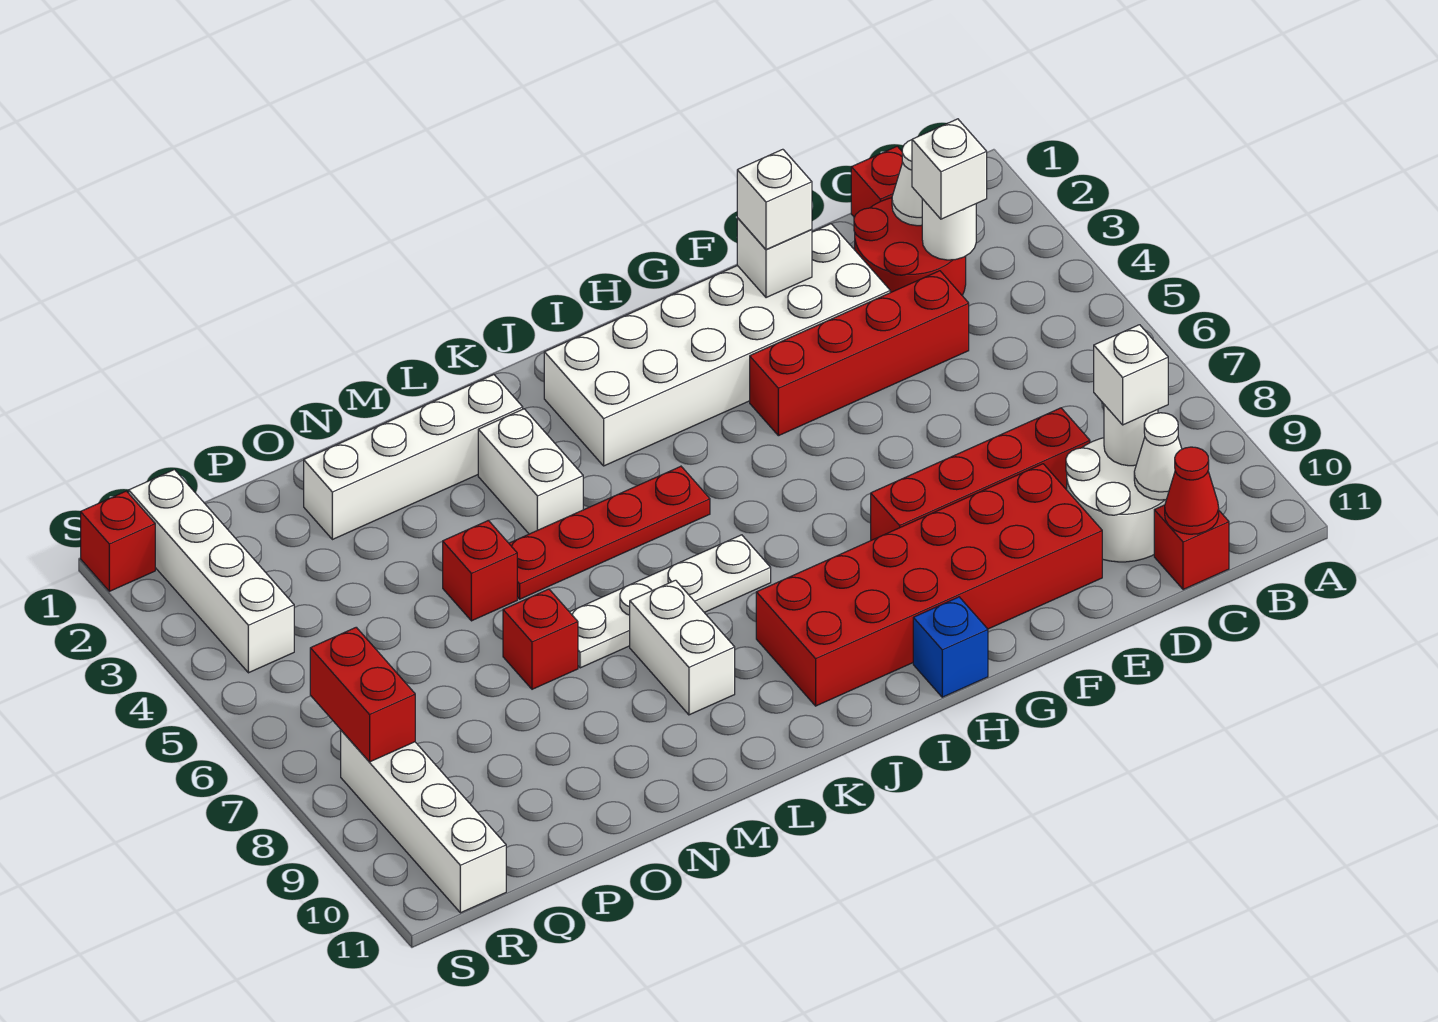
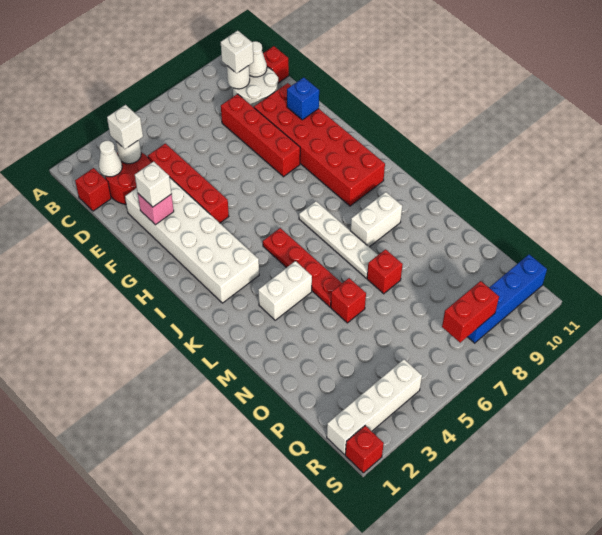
red cone C11 level 2 -> none
white brick F2 level 2 -> pink brick F2 level 2
blue brick H11 level 1 -> blue brick F10 level 2
white brick L2:O2 level 1 -> none
white brick R8:R11 level 1 -> blue brick R8:R11 level 1

